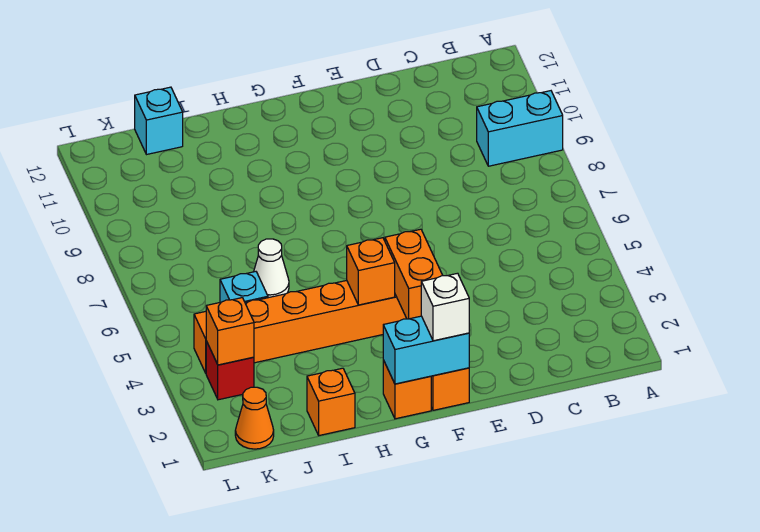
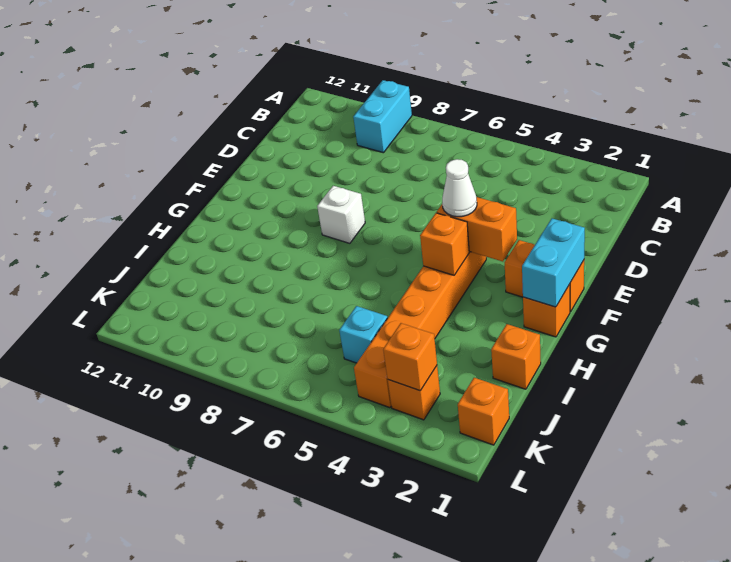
white brick F1 level 3 -> white brick F8 level 1
white cone I6 level 1 -> white cone F4 level 3
cyan brick J12 level 1 -> none
orange cone K1 level 1 -> orange brick K1 level 1
red brick K3 level 1 -> orange brick K3 level 1

